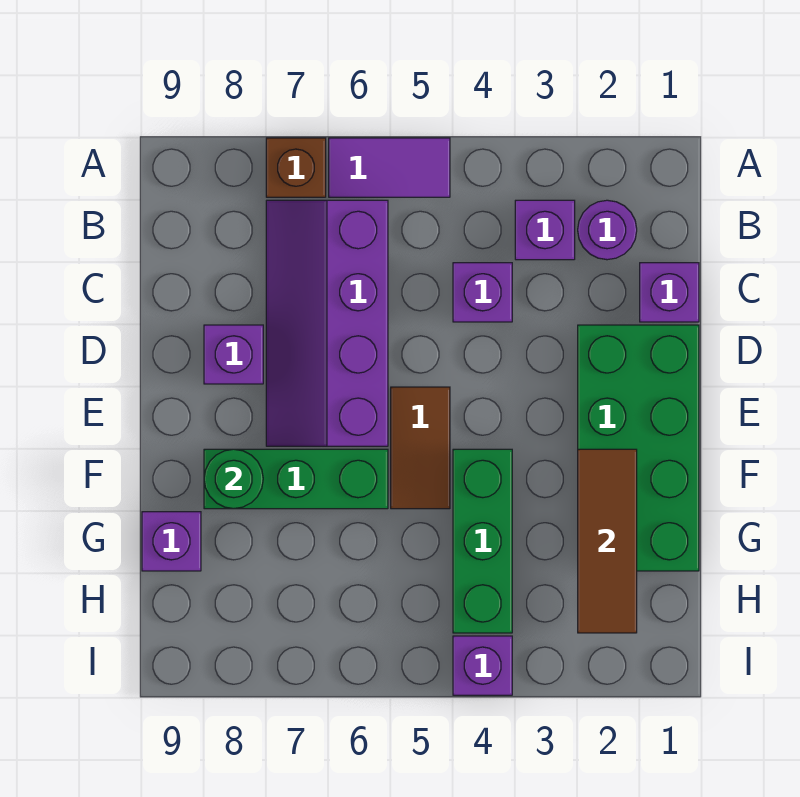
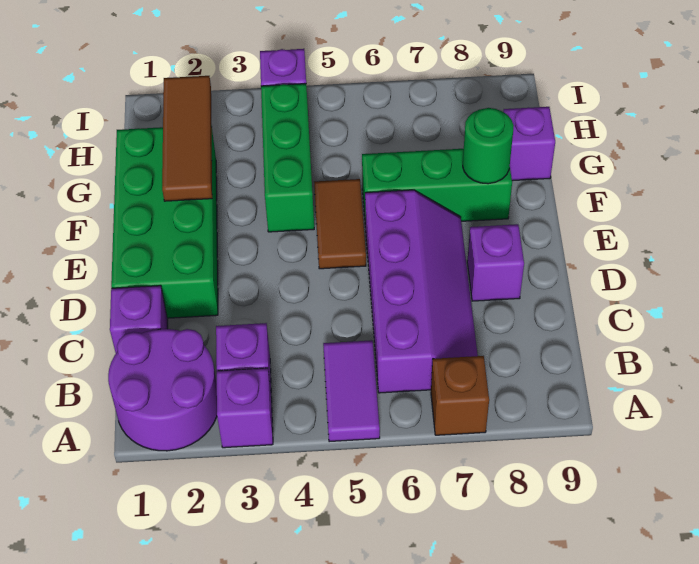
purple tile A5:A6 level 1 -> purple tile A5:B5 level 1
purple round brick B2 level 1 -> purple round brick A1:B2 level 1
purple brick C4 level 1 -> purple brick A3 level 1

